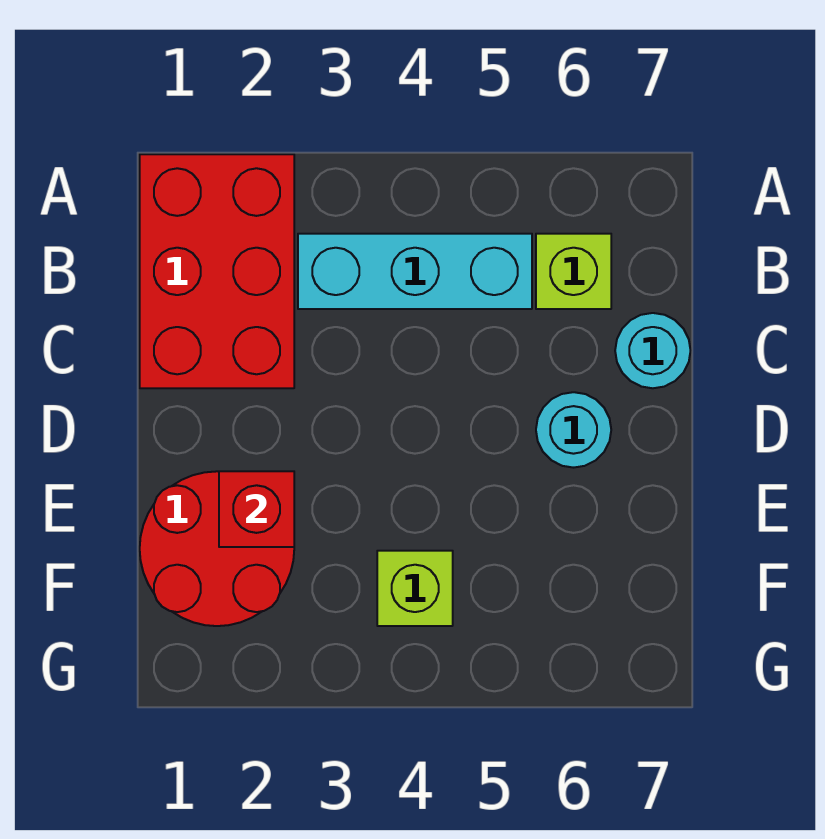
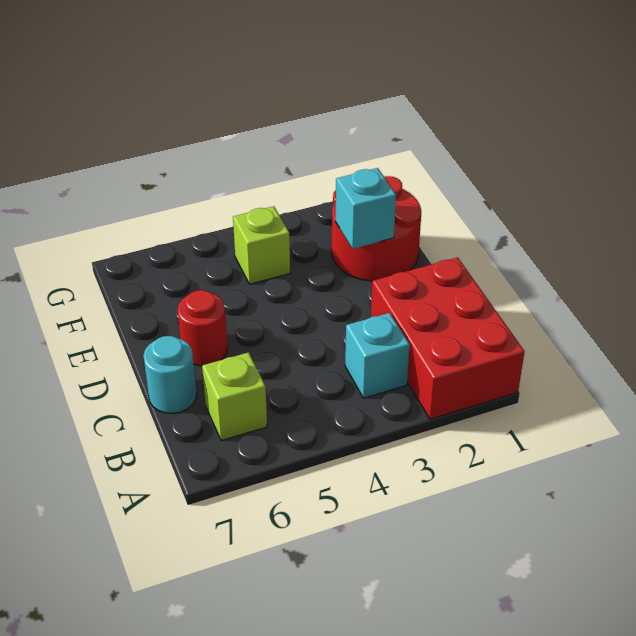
cyan brick B3:B5 level 1 -> cyan brick B3 level 1
cyan round brick D6 level 1 -> red round brick D6 level 1
red brick E2 level 2 -> cyan brick E2 level 2

